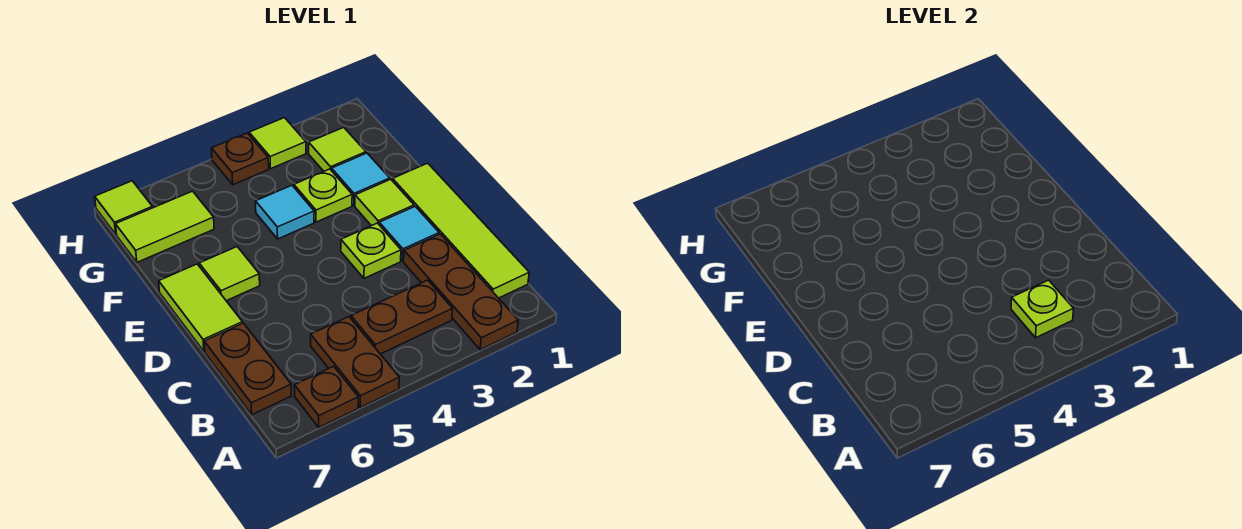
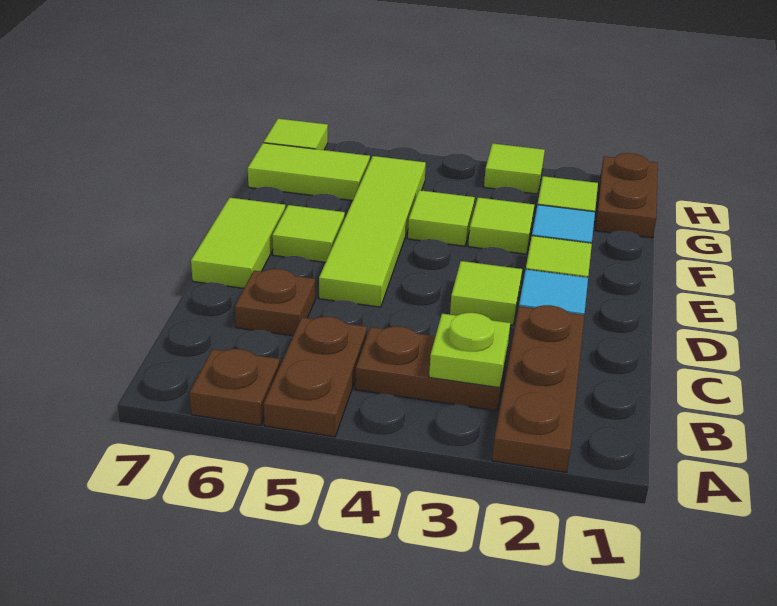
lime tile B1:E1 level 1 -> lime tile D5:G5 level 1
brown plate B7:C7 level 1 -> brown plate G1:H1 level 1
lime plate D3 level 1 -> lime tile D3 level 1
lime plate F3 level 1 -> lime tile F3 level 1
cyan tile F4 level 1 -> lime tile F4 level 1
brown plate H4 level 1 -> brown plate C6 level 1

